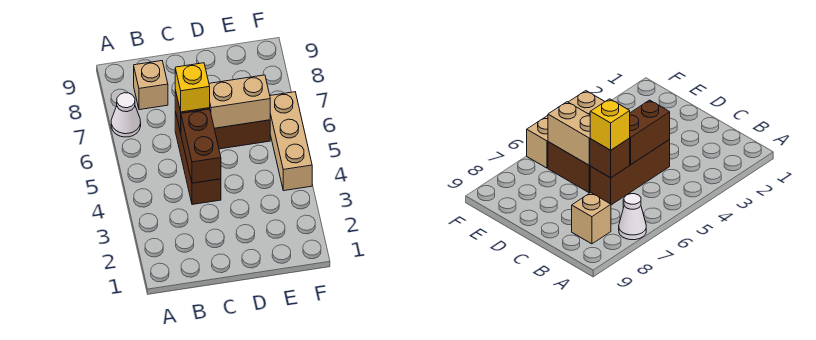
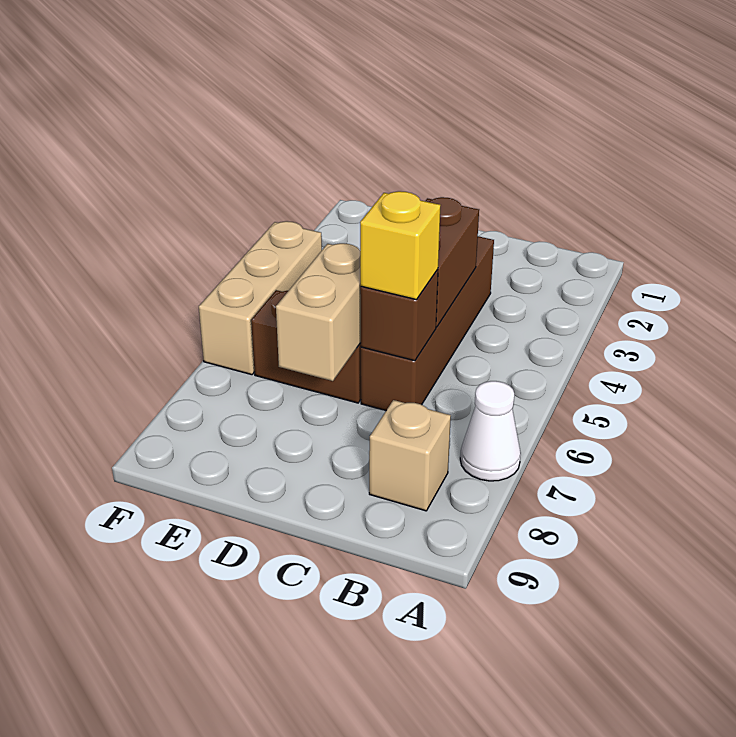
brown brick C4:C6 level 1 -> brown brick C3:C6 level 1
tan brick D6:E6 level 2 -> tan brick D6:D7 level 2

